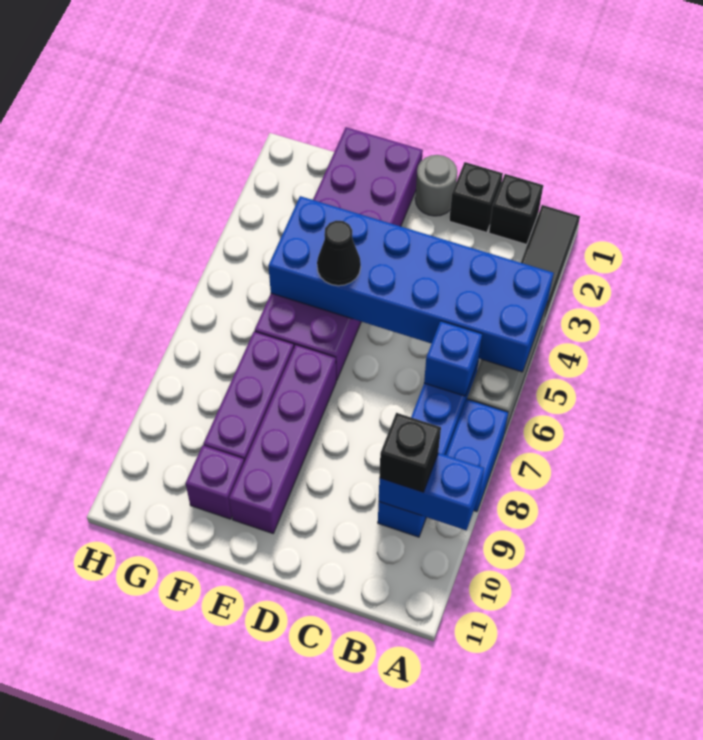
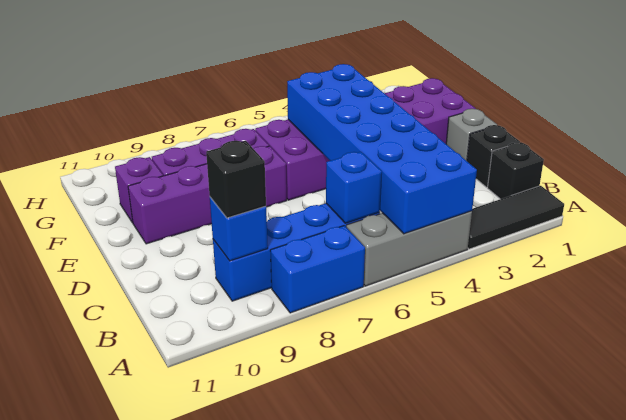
blue brick A9:B9 level 2 -> blue brick B9 level 2
grey round brick D1 level 1 -> grey brick D1 level 1
black cone E5 level 3 -> none

